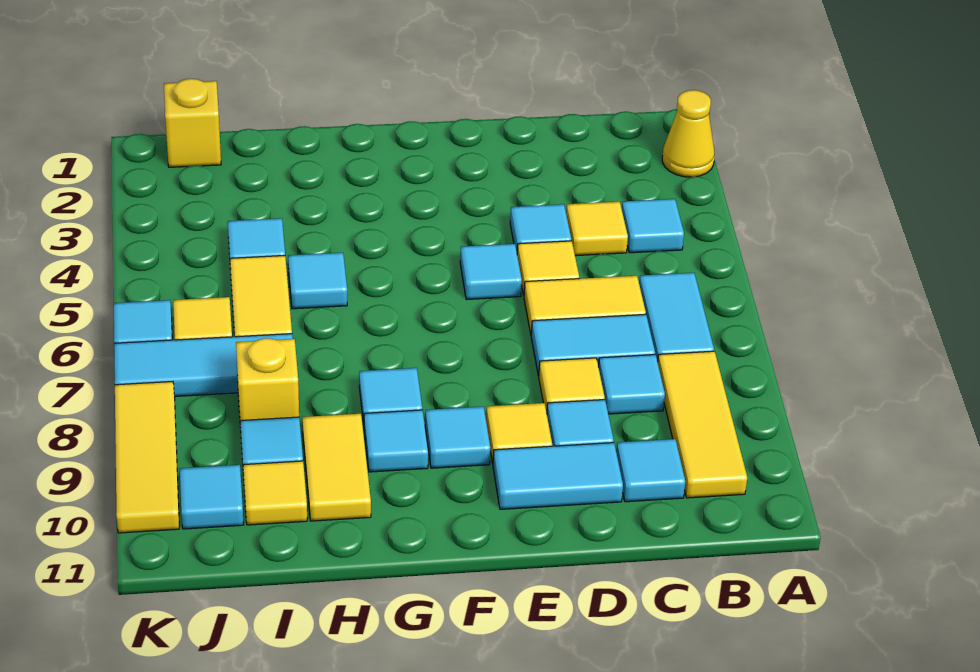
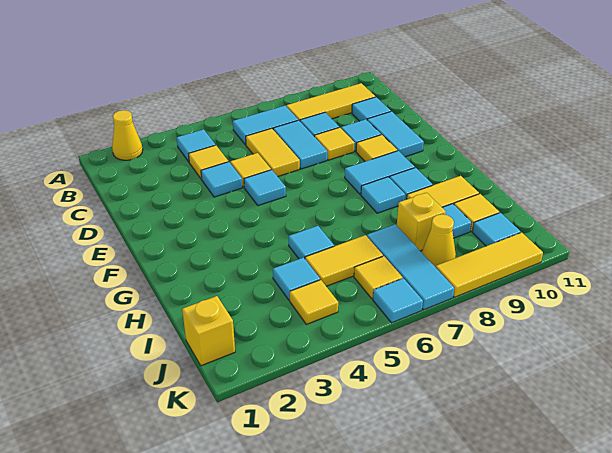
cyan tile F9 level 1 -> cyan tile F8:F9 level 1
none -> yellow tile J4 level 1
none -> yellow cone J8 level 1

